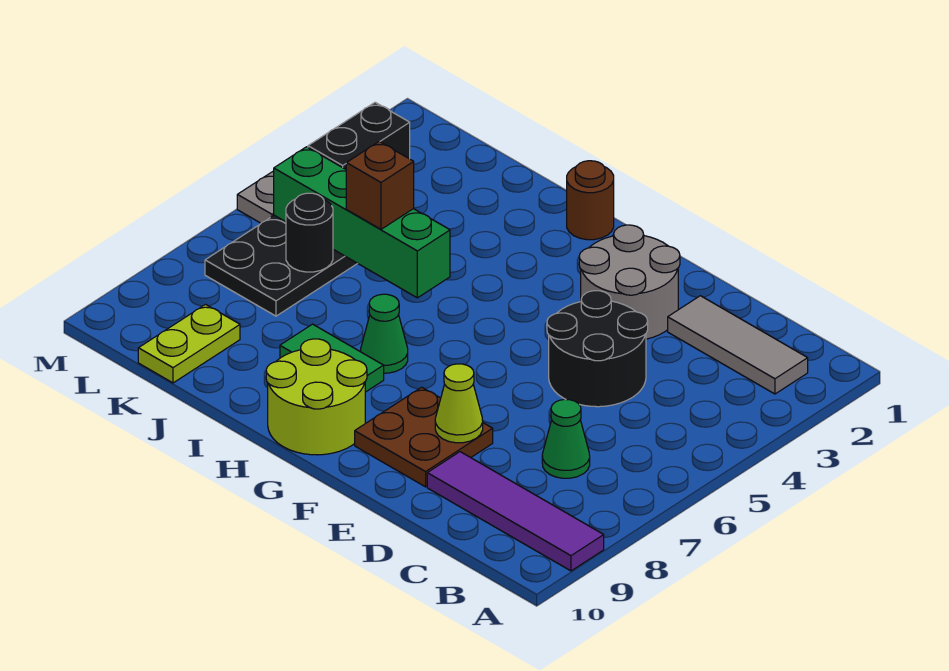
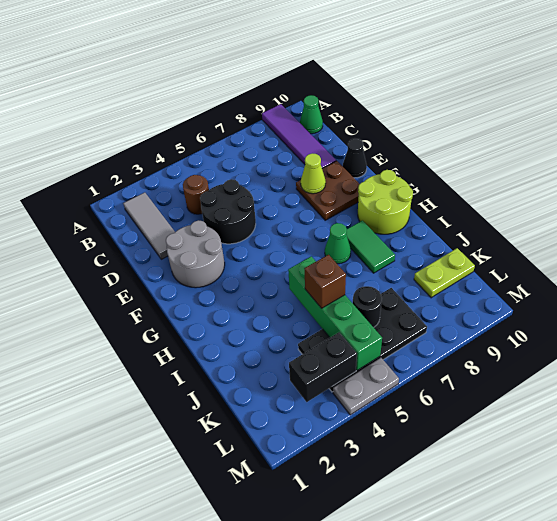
green cone C7 level 1 -> green cone B10 level 1
none -> black cone E10 level 1
brown round brick H1 level 1 -> brown round brick C4 level 1

